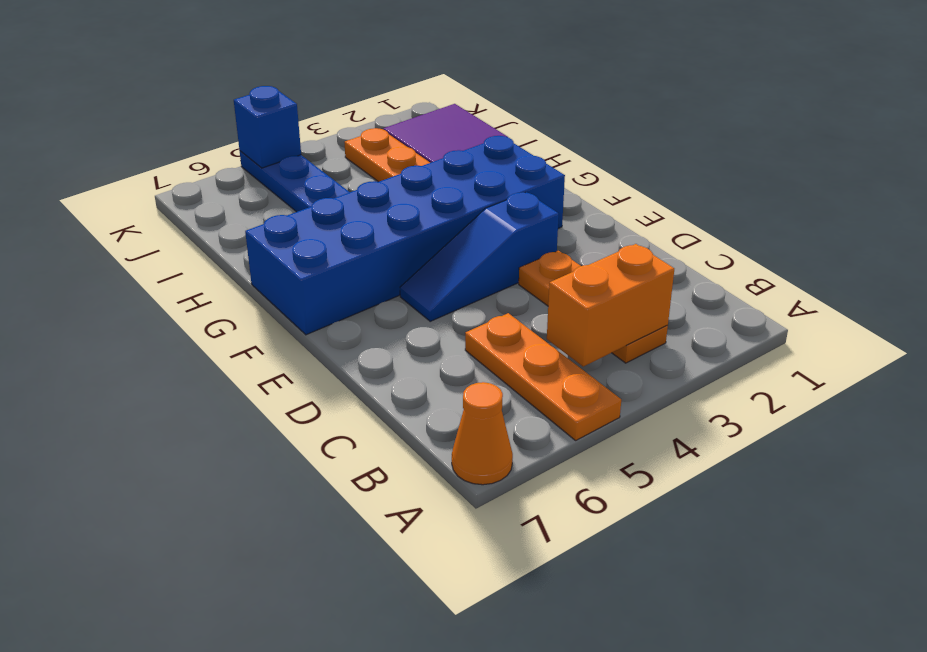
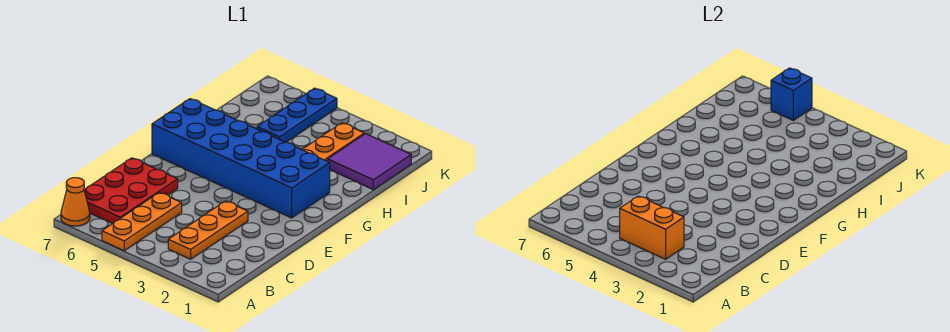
none -> red plate B6:D7 level 1
blue slope E3:E5 level 1 top 3 -> none

